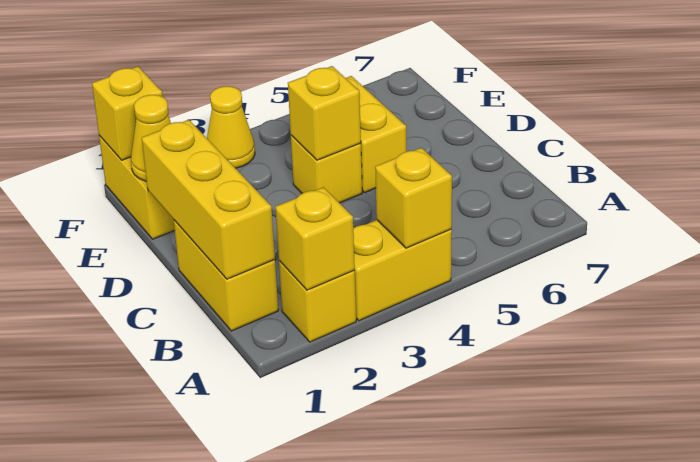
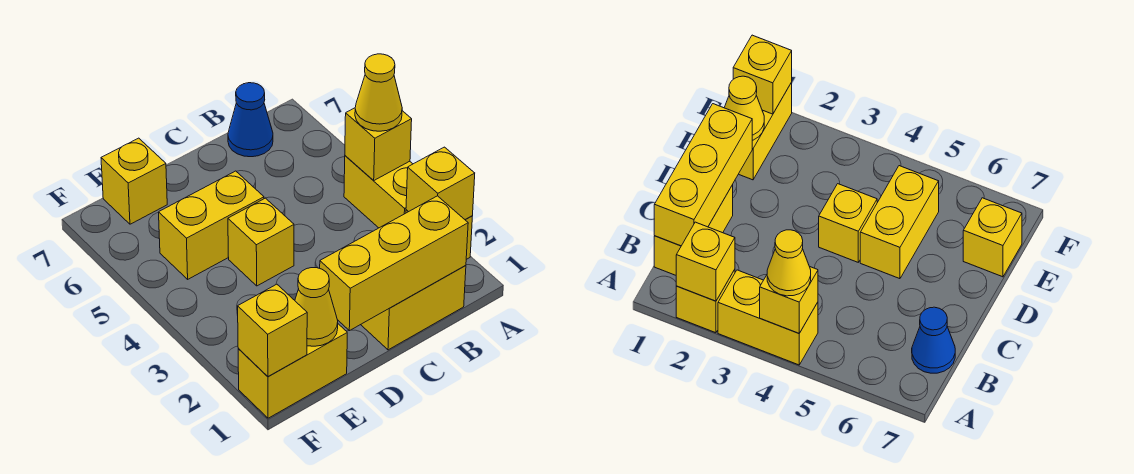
none -> blue cone B7 level 1
yellow brick D4 level 2 -> yellow brick E7 level 1
yellow cone F3 level 1 -> yellow cone A4 level 3

